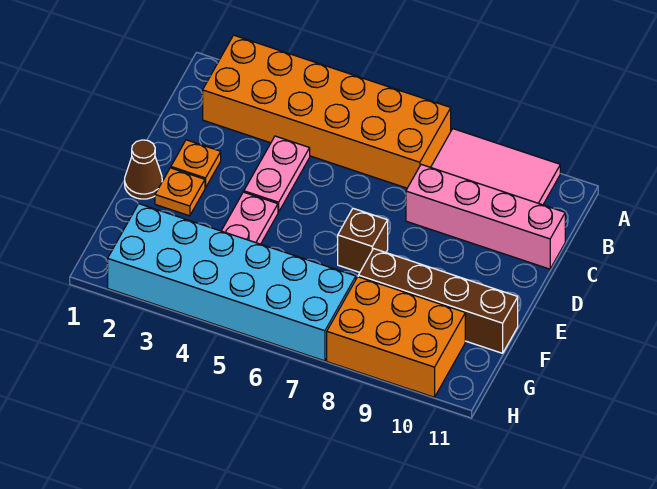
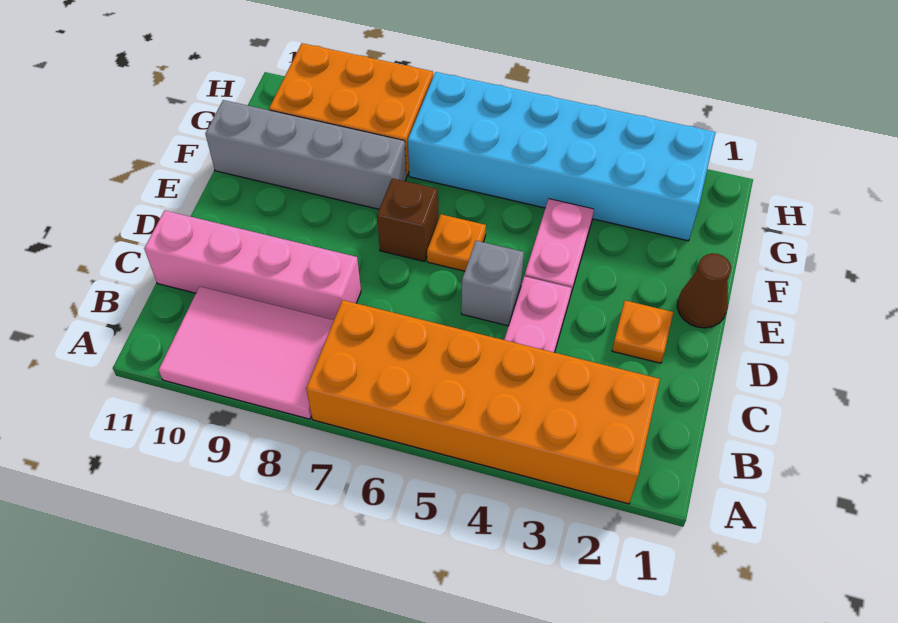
none -> grey brick D5 level 1
orange plate E2 level 1 -> orange plate E6 level 1
brown brick F8:F11 level 1 -> grey brick F8:F11 level 1

